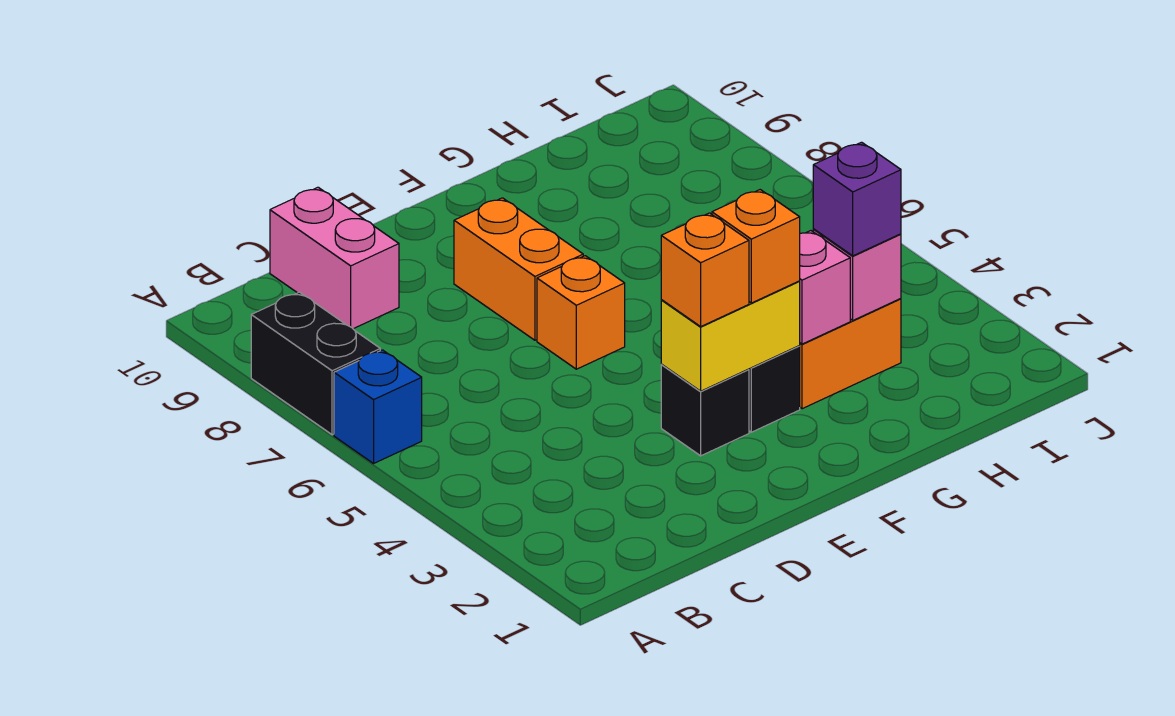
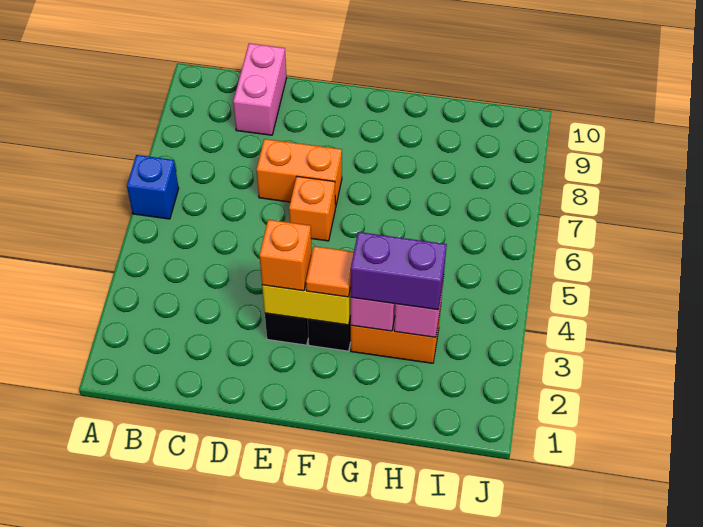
black brick A7:A8 level 1 -> none
orange brick E7:E8 level 1 -> orange brick D7:E7 level 1
orange brick F3 level 3 -> orange tile F3 level 3
purple brick H3 level 3 -> purple brick G3:H3 level 3

